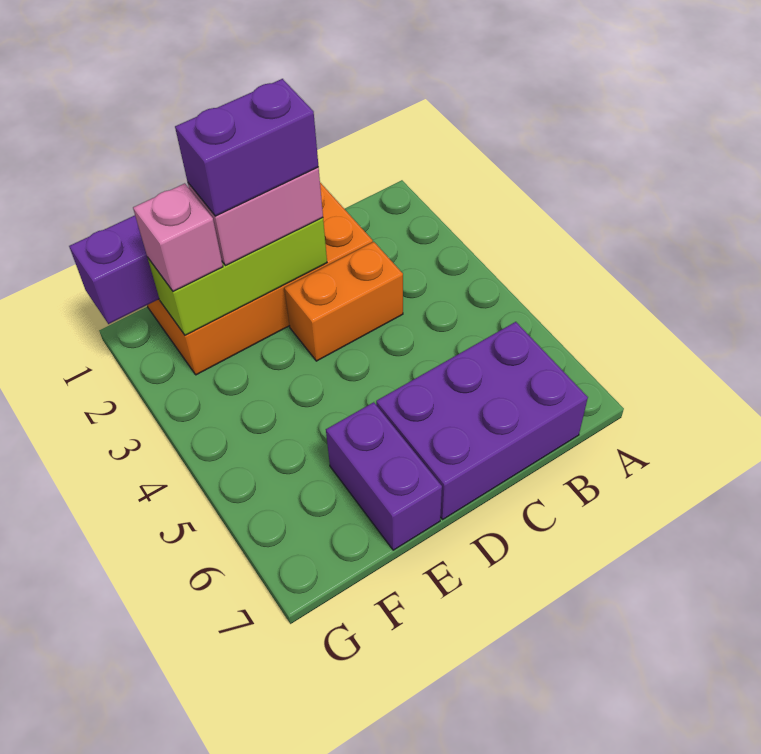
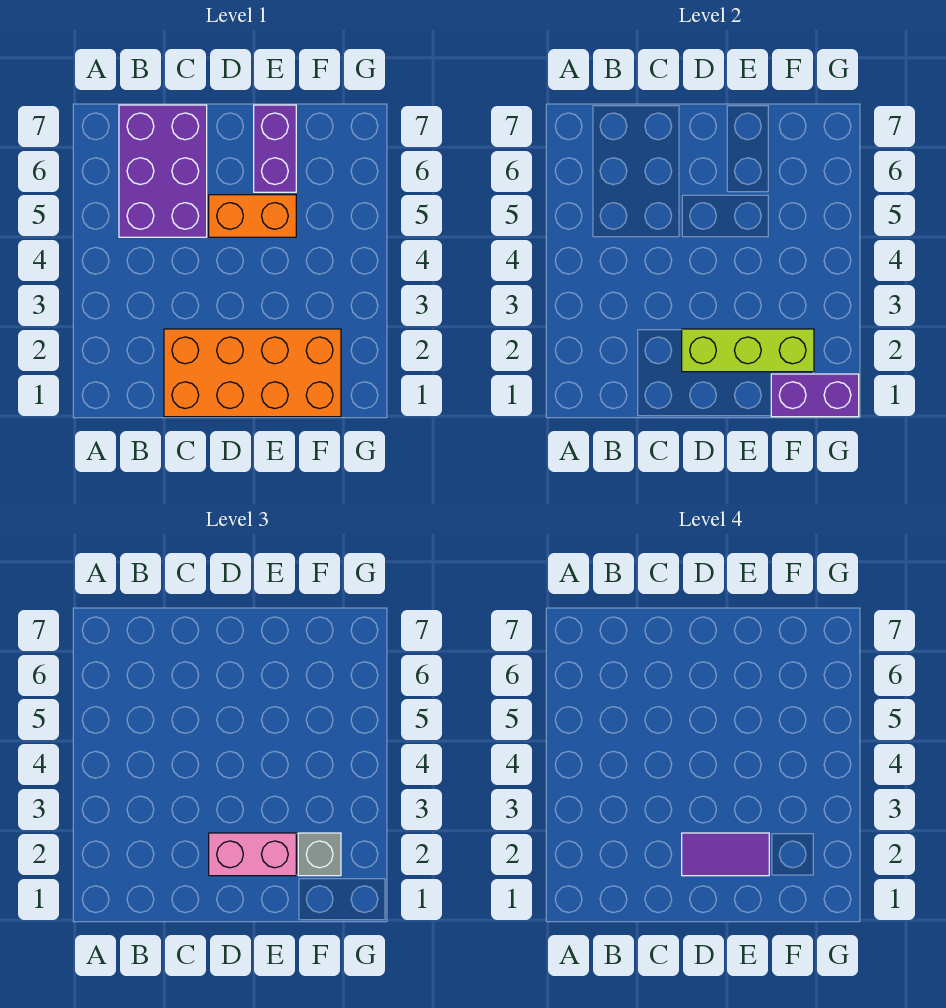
purple brick B6:D7 level 1 -> purple brick B5:C7 level 1
orange brick C3:D3 level 1 -> orange brick D5:E5 level 1
purple brick D2:E2 level 4 -> purple tile D2:E2 level 4
pink brick F2 level 3 -> grey brick F2 level 3

